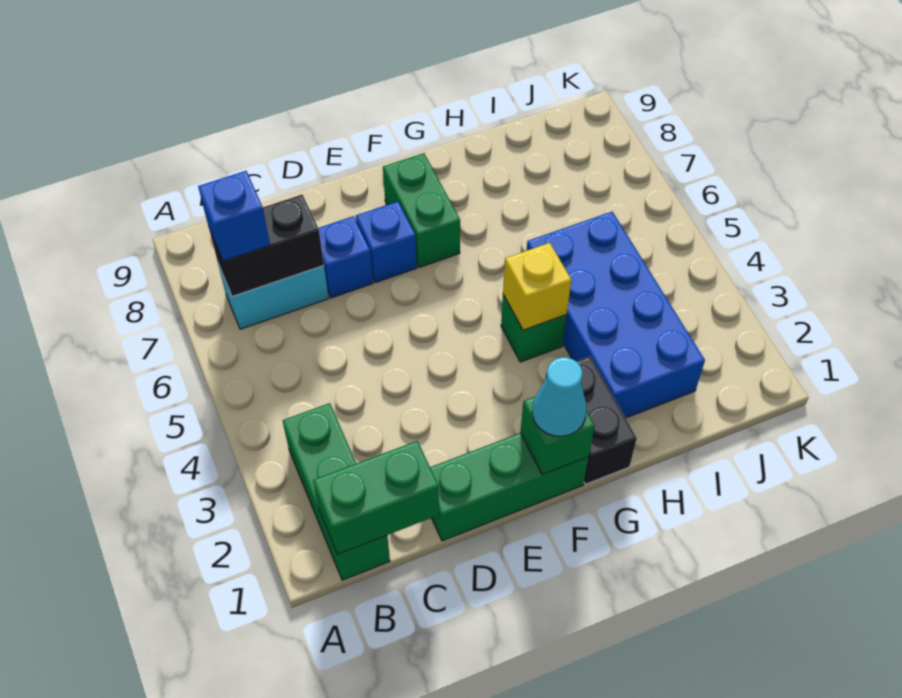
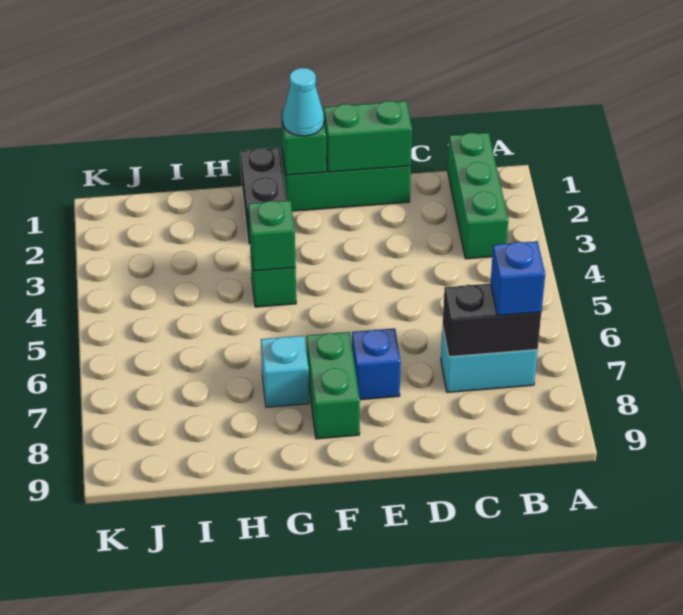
green brick B1:C1 level 2 -> green brick D1:E1 level 2
blue brick D7 level 1 -> none
yellow brick G4 level 2 -> green brick G4 level 2
none -> cyan brick G7 level 1
blue brick H2:I5 level 1 -> none

